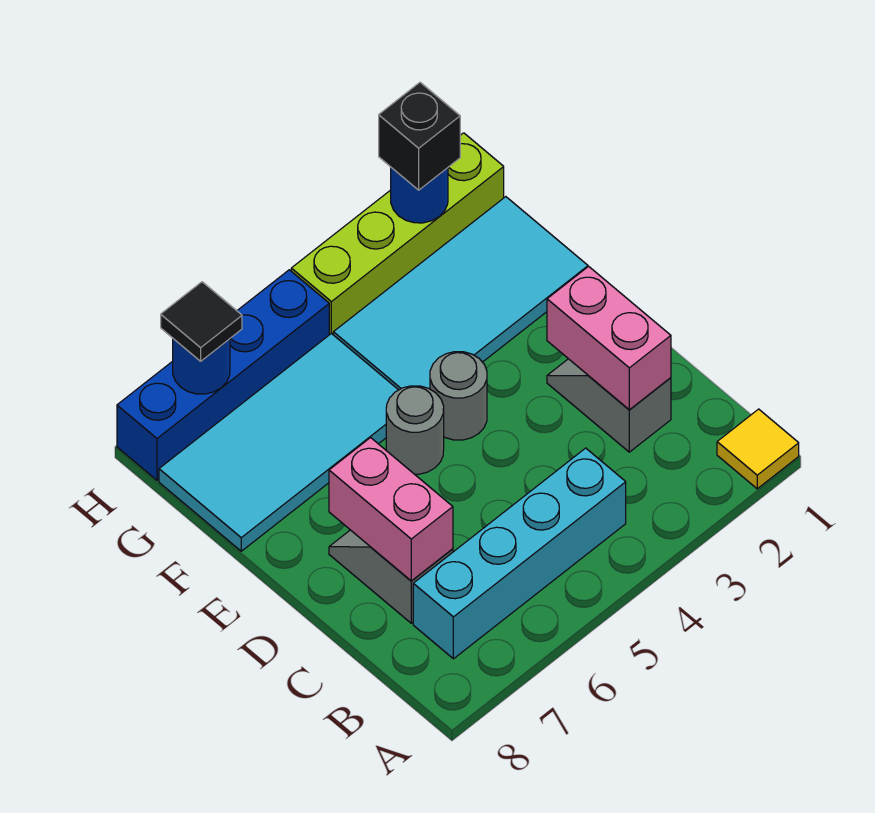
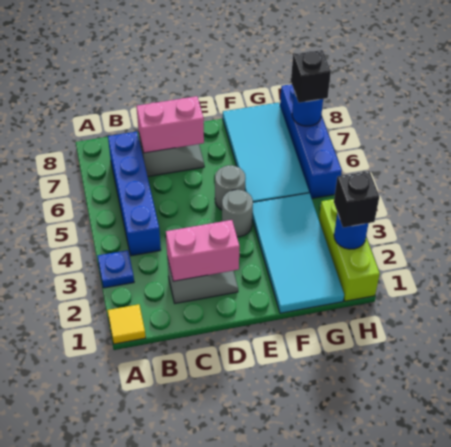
none -> blue plate A3 level 1
cyan brick B4:B7 level 1 -> blue brick B4:B7 level 1
lime brick H1:H4 level 1 -> lime brick H1:H3 level 1
black tile H7 level 3 -> black brick H7 level 3

